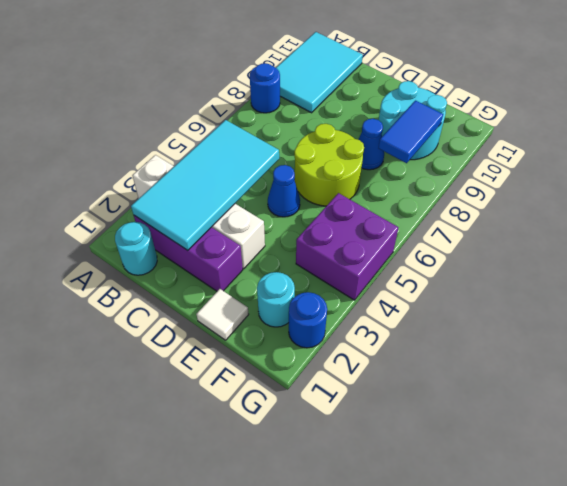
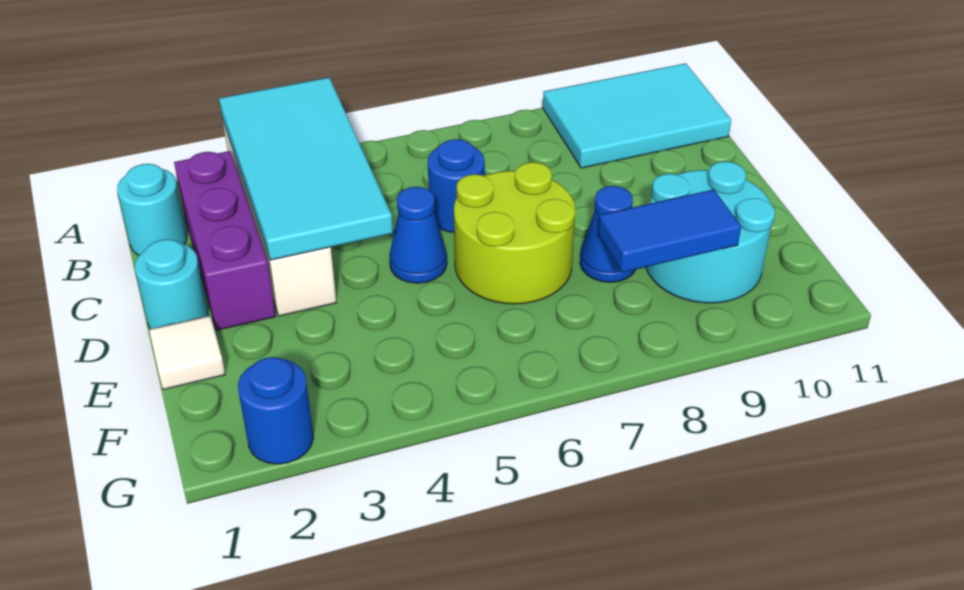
blue round brick A8 level 1 -> blue round brick C6 level 1
cyan tile B2:C5 level 2 -> cyan tile A3:D4 level 2
cyan round brick F2 level 1 -> cyan round brick D1 level 1
purple brick F4:G5 level 1 -> none

